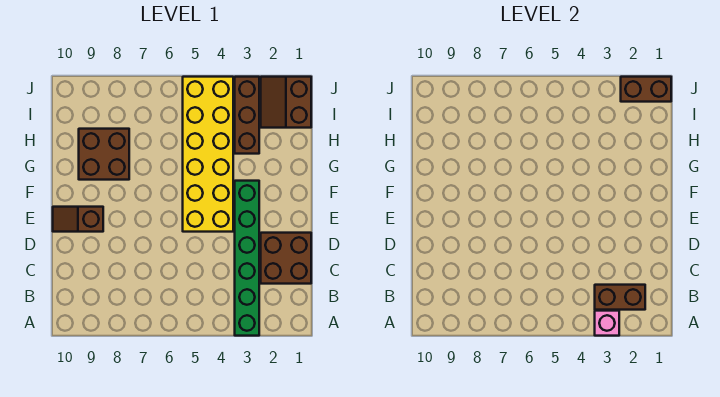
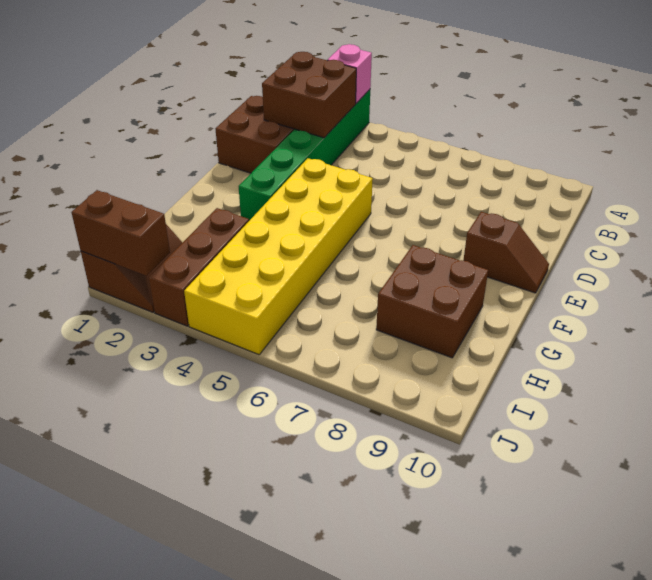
brown brick B2:B3 level 2 -> brown brick B2:C3 level 2

